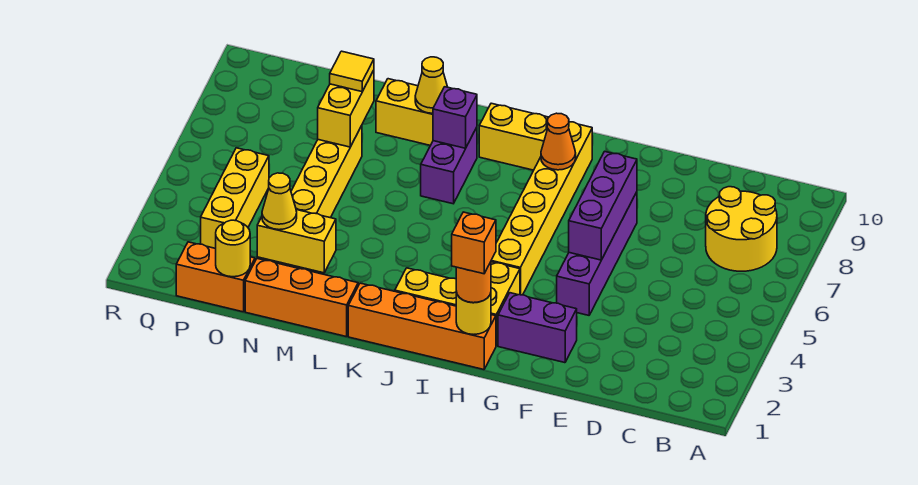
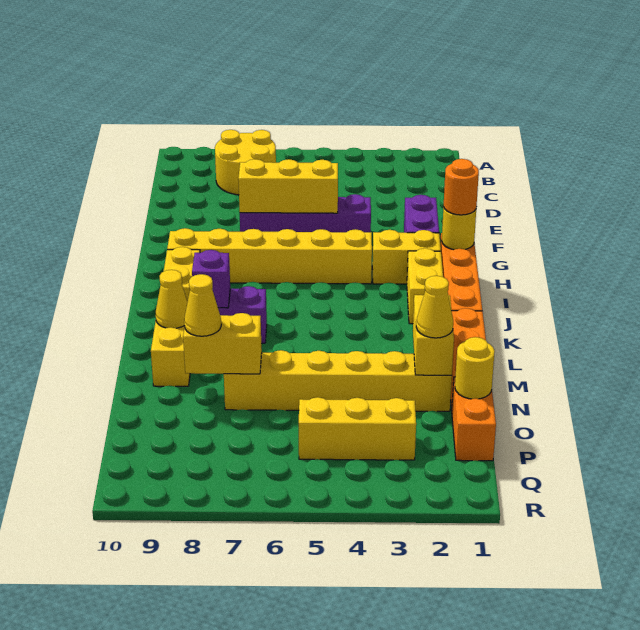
purple brick F5:F7 level 2 -> yellow brick F5:F7 level 2
orange brick H1 level 4 -> none
orange cone H8 level 2 -> none
yellow tile N8 level 3 -> yellow cone N8 level 3

